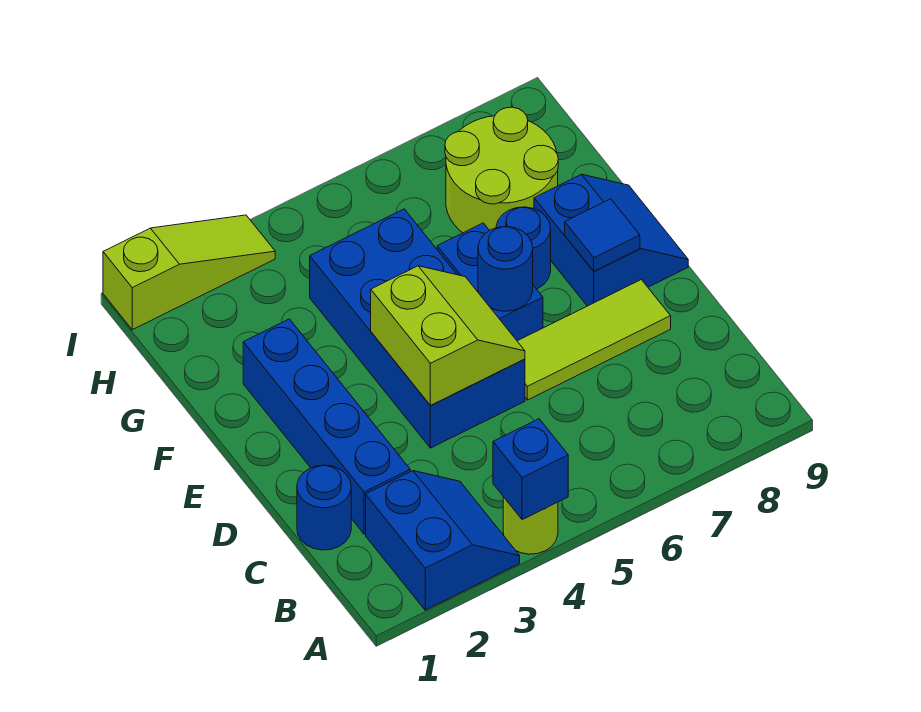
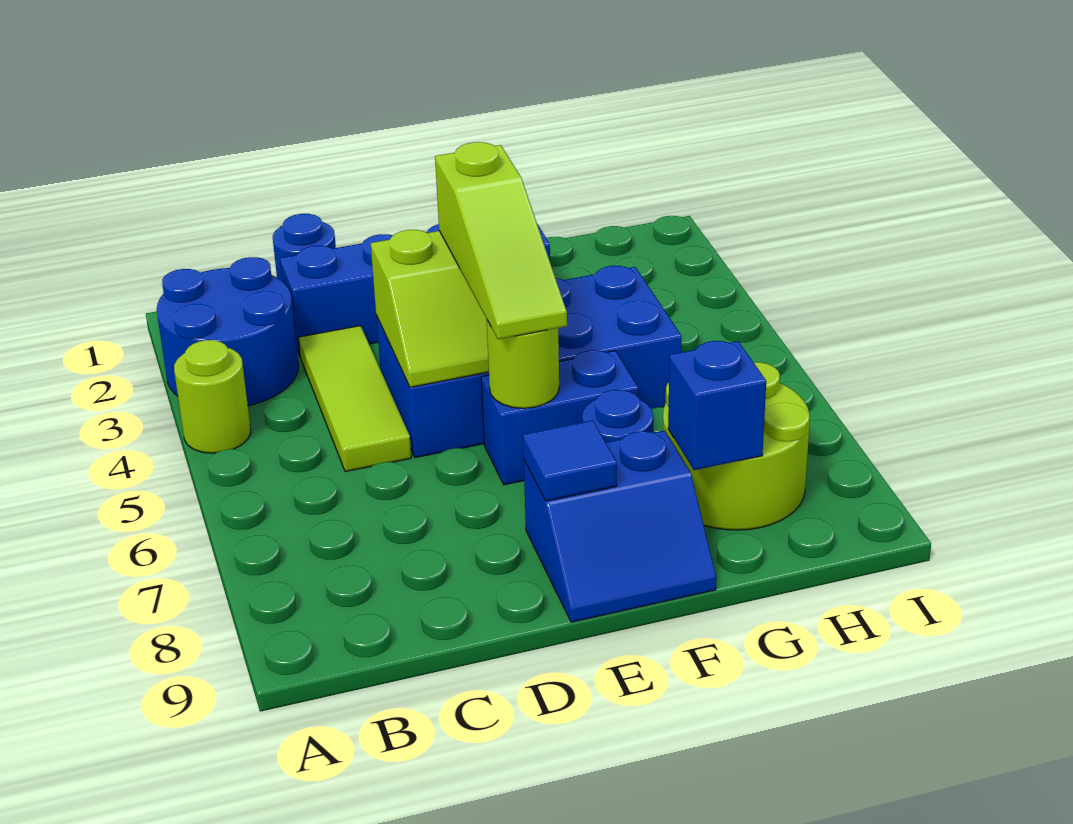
blue slope A2:B3 level 1 top 2 -> blue round brick A2:B3 level 1
blue brick A4 level 2 -> blue brick G8 level 2
lime tile D6:D8 level 1 -> lime tile C3:C5 level 1
blue round brick E6 level 2 -> lime round brick E6 level 2
lime slope I1:I3 level 1 top 1 -> lime slope E4:E6 level 3 top 4

